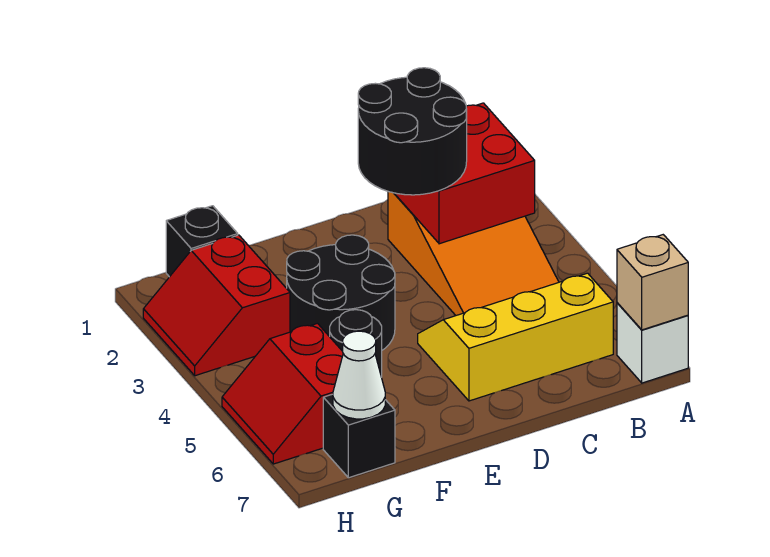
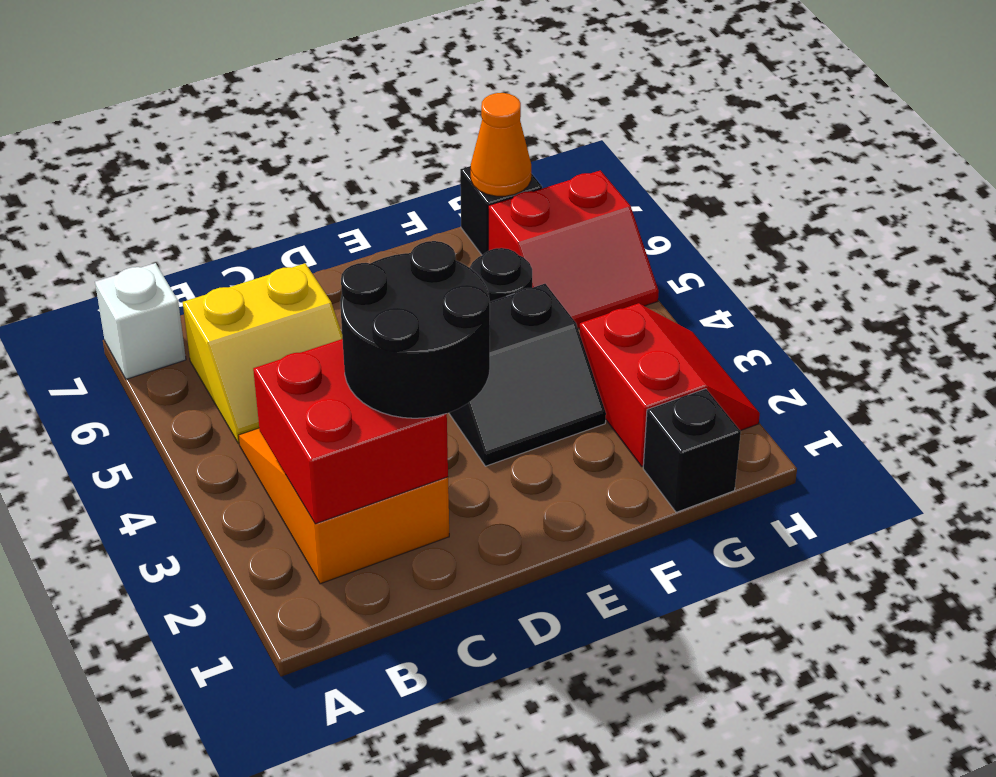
tan brick A7 level 2 -> none
yellow slope B5:D6 level 1 top 6 -> yellow slope B5:C6 level 1 top 6
black round brick E3:F4 level 1 -> black slope E3:F4 level 1 top 4
red slope G5:H6 level 1 top G -> red slope G5:H6 level 1 top 6
white cone G7 level 2 -> orange cone G7 level 2

